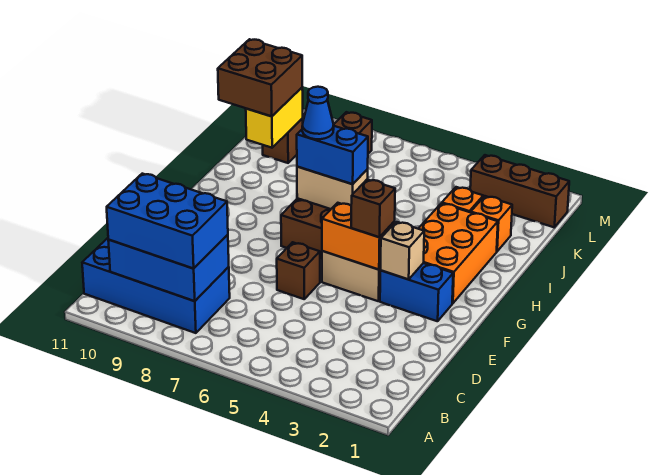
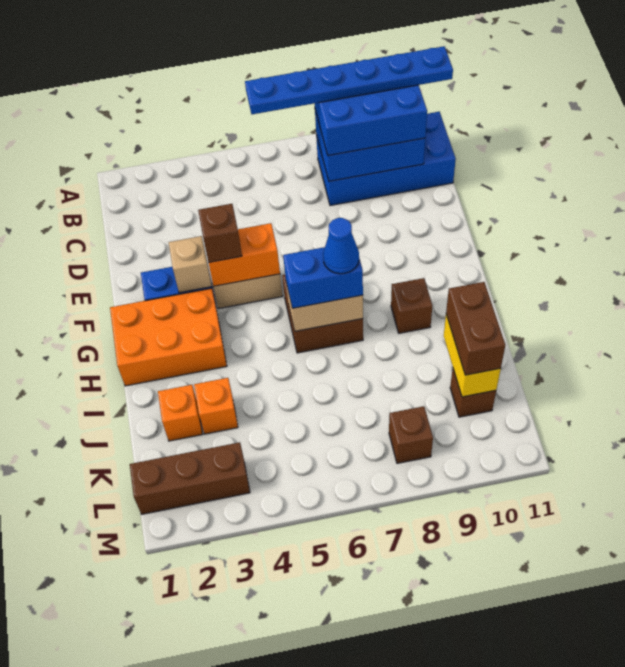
none -> blue plate B6:B11 level 4
brown brick E6 level 1 -> brown brick H9 level 1
orange brick G2:I3 level 1 -> orange brick G1:H3 level 1
brown brick J10:K11 level 3 -> brown brick J10:K10 level 3

